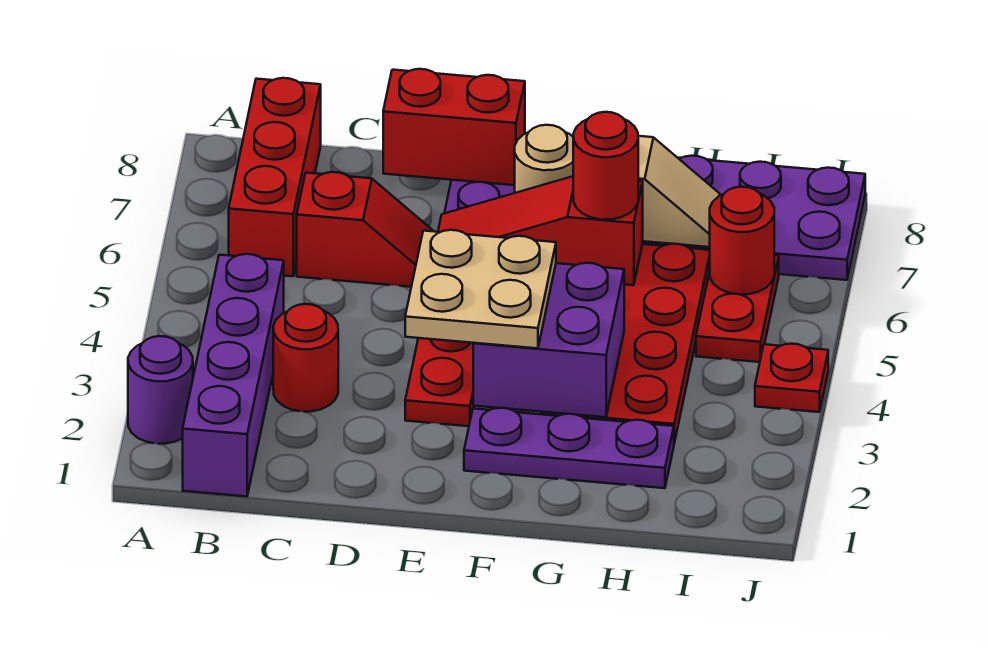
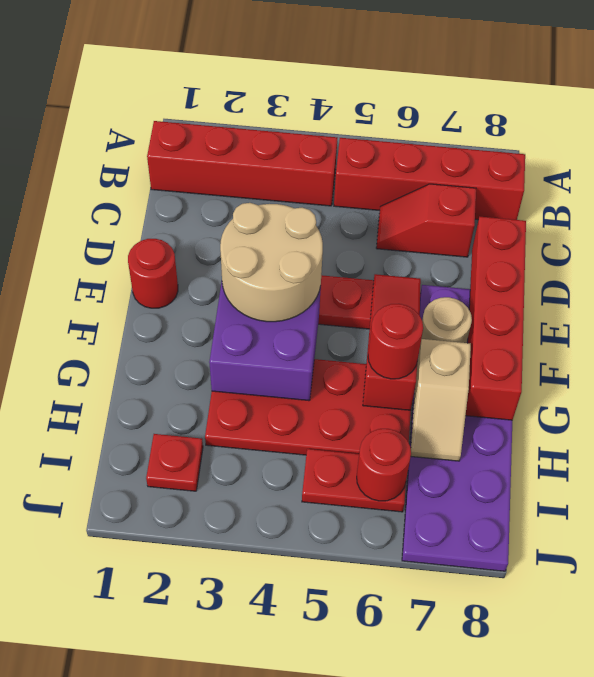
purple round brick A2 level 1 -> none
purple brick B1:B4 level 1 -> red brick B1:B4 level 1
red brick B6:B8 level 1 -> red brick B5:B8 level 1
red round brick C3 level 1 -> red round brick E1 level 1
red slope C6:D6 level 1 top C -> red slope C6:C7 level 1 top 7
red brick D8:E8 level 2 -> red brick D8:G8 level 2
tan plate E3:F4 level 3 -> tan round brick E3:F4 level 3
purple plate F2:H2 level 1 -> none
red plate J4 level 1 -> red plate I2 level 1

